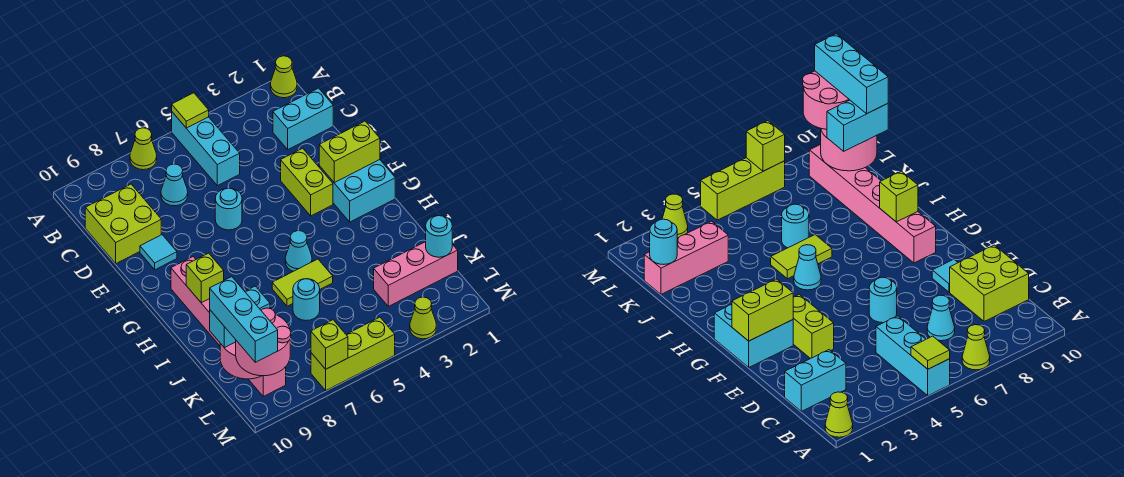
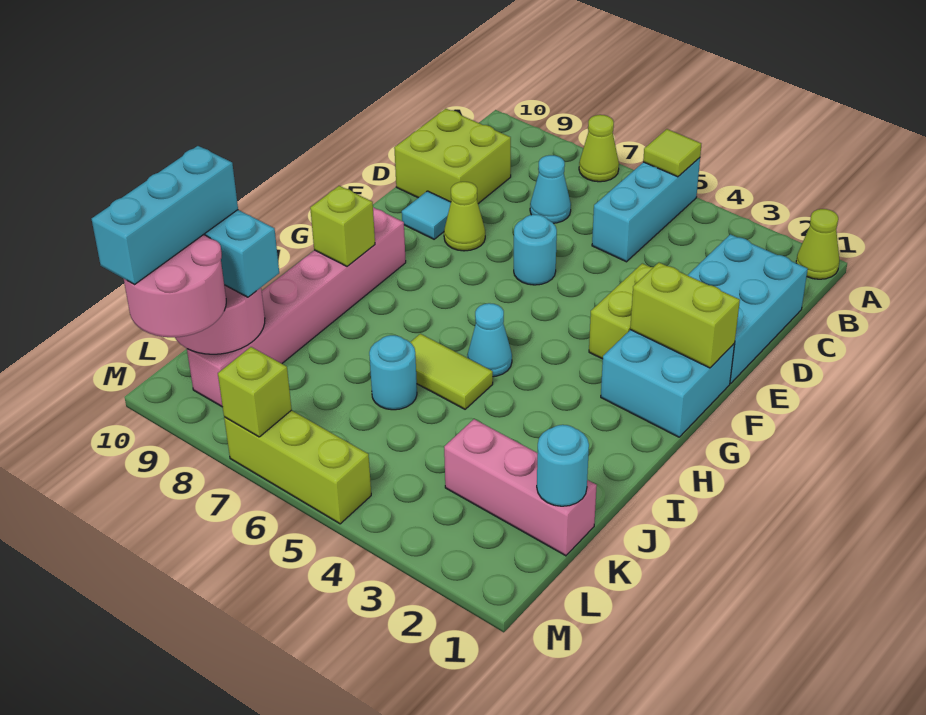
cyan brick C1:C2 level 1 -> cyan brick C1:E2 level 1
lime cone M3 level 1 -> lime cone E8 level 1

